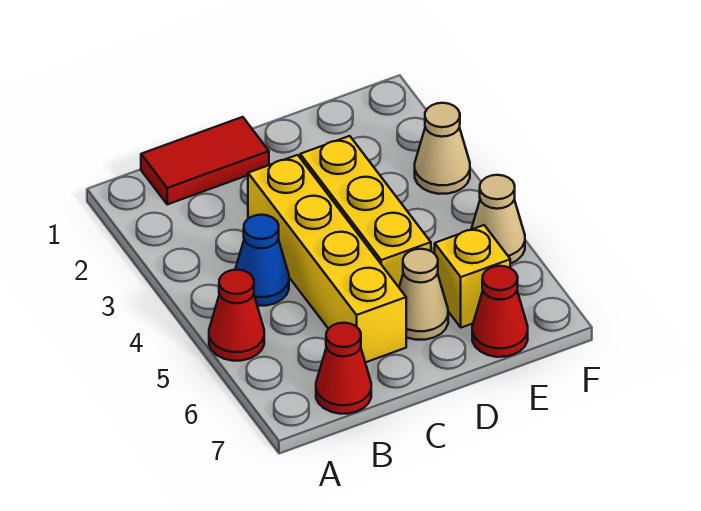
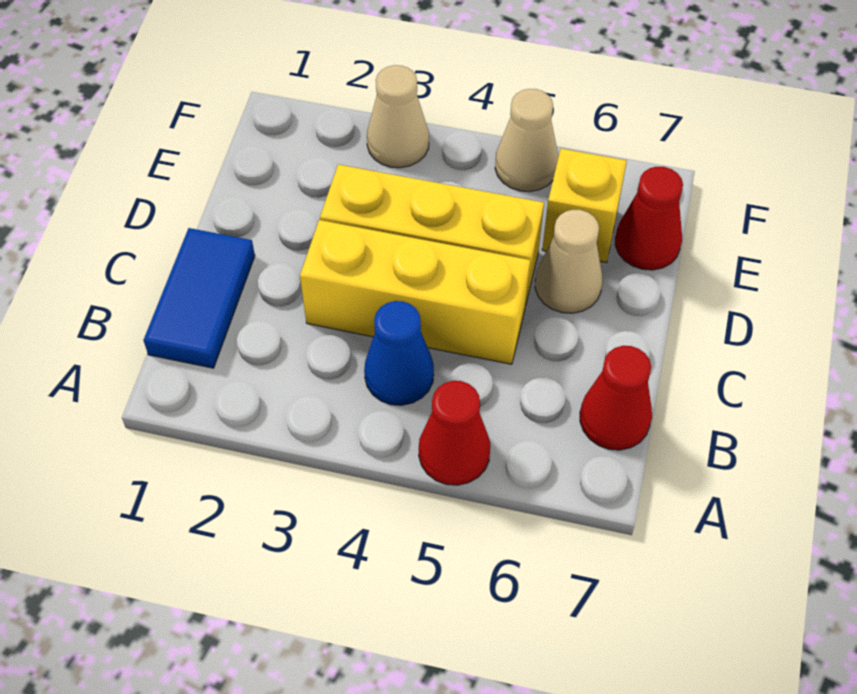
red tile B1:C1 level 1 -> blue tile B1:C1 level 1
yellow brick C3:C6 level 1 -> yellow brick C3:C5 level 1

